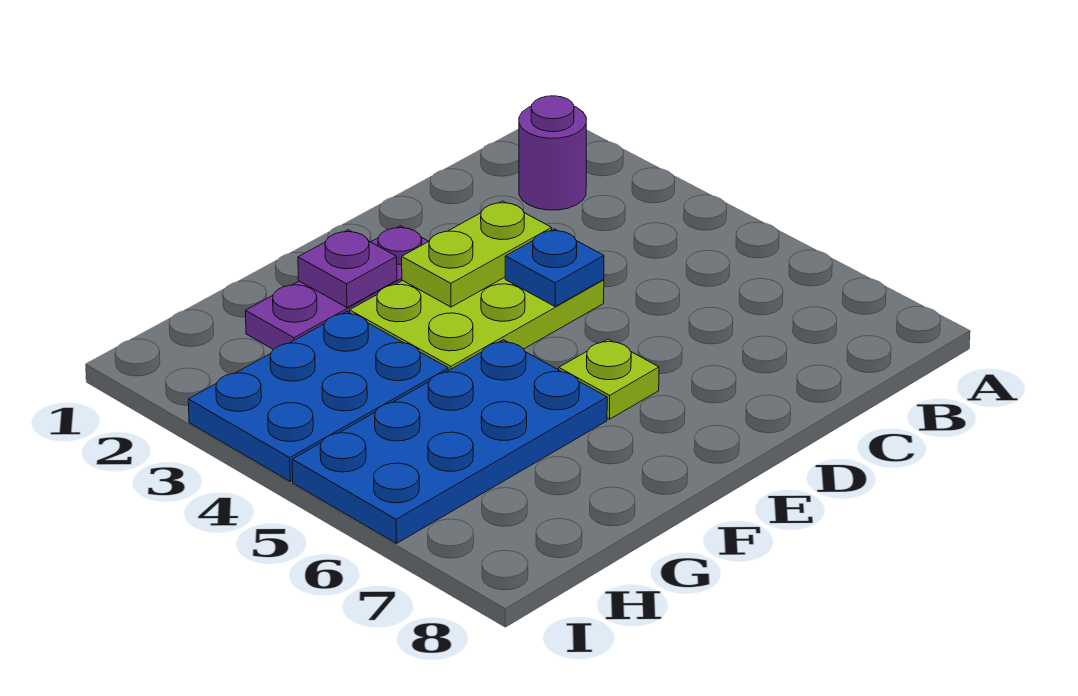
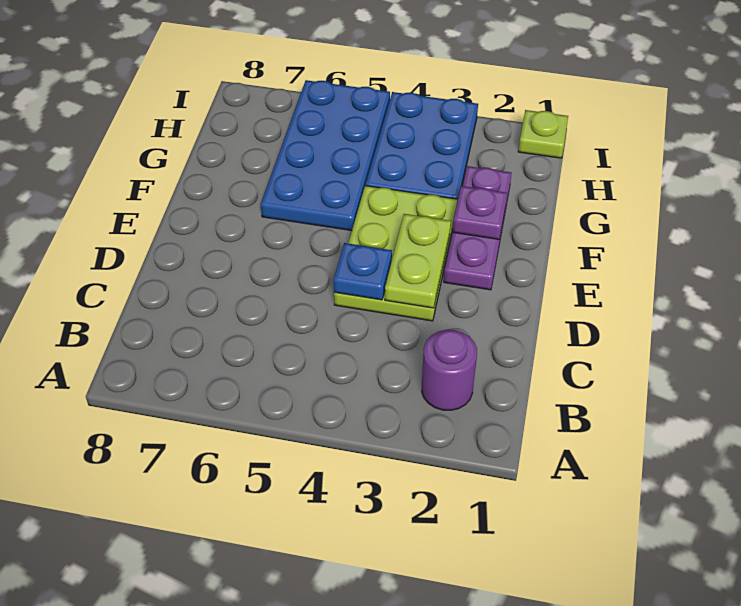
lime plate E6 level 1 -> lime plate I1 level 1

